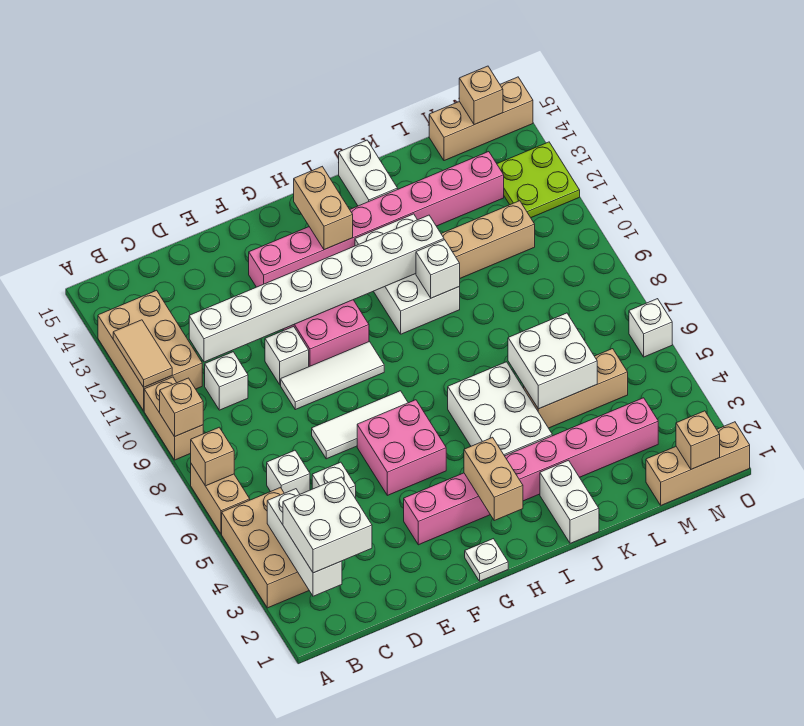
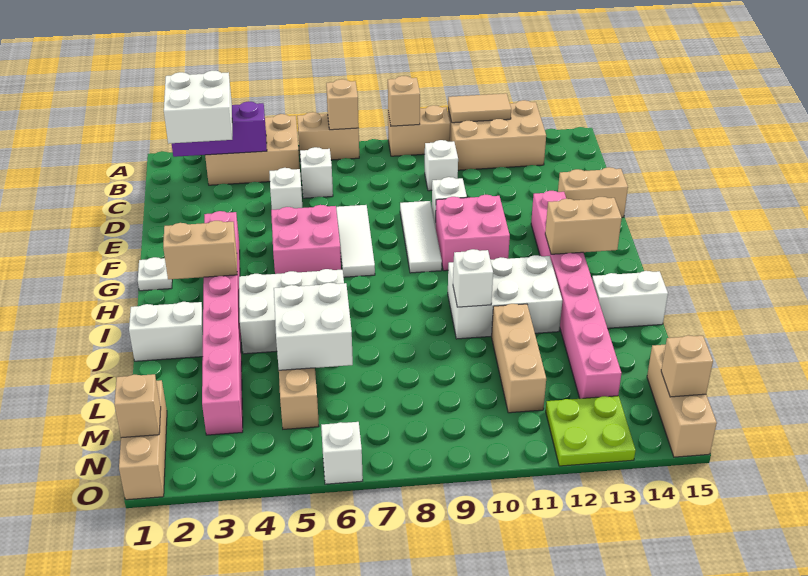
white brick B2:B4 level 2 -> purple brick B2:B4 level 2
white brick C11:J11 level 2 -> none
none -> tan brick E14:E15 level 1

